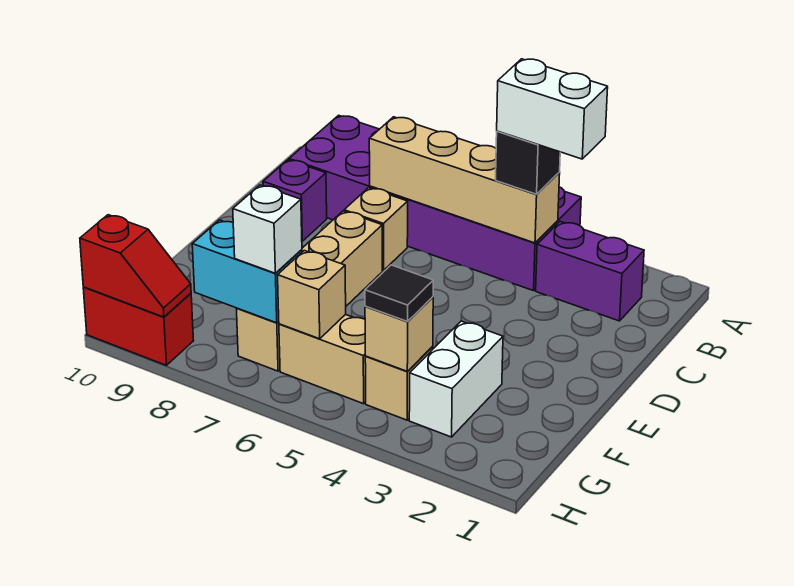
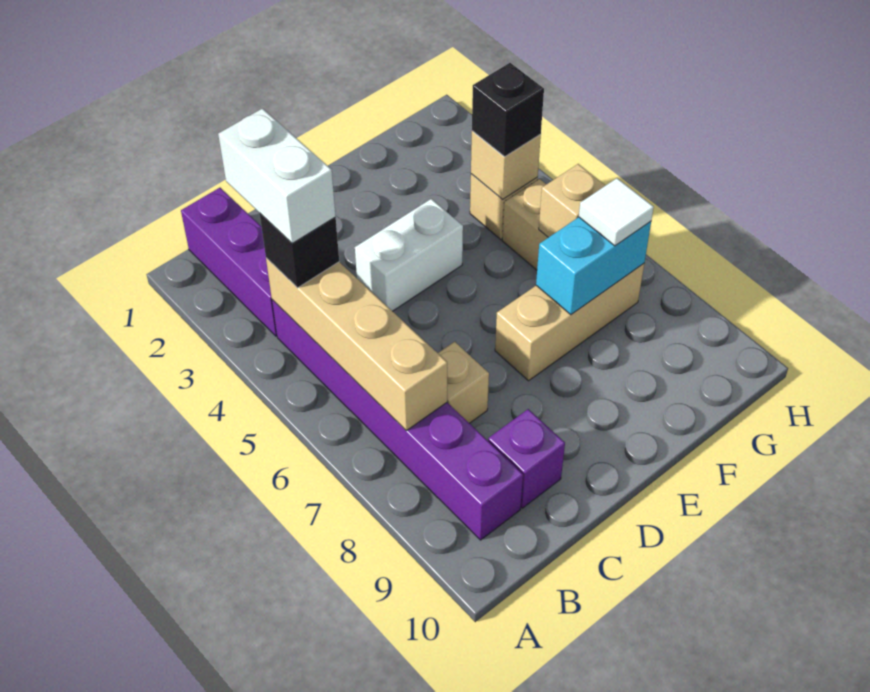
purple brick A4:B9 level 1 -> purple brick B4:B9 level 1
purple brick B2:B3 level 1 -> purple brick B1:B3 level 1
tan brick D7:G7 level 1 -> tan brick E7:G7 level 1
white brick F3:G3 level 1 -> white brick D4:E4 level 1
black tile G4 level 3 -> black brick G4 level 3
cyan brick G7:G8 level 2 -> cyan brick F7:G7 level 2
white brick G7 level 3 -> white tile G7 level 3
red brick H9:H10 level 1 -> none
red slope H9:H10 level 2 top 10 -> none

